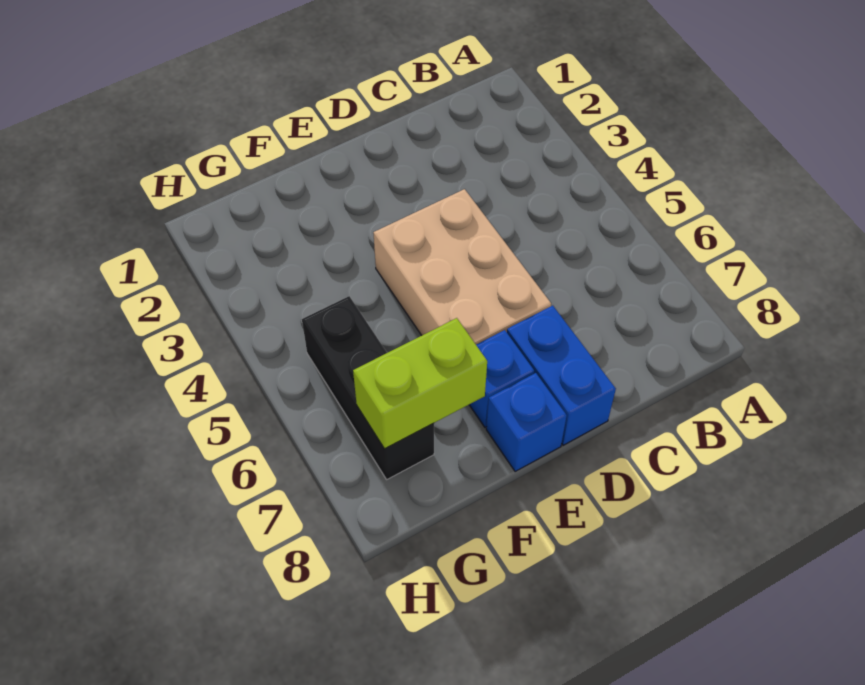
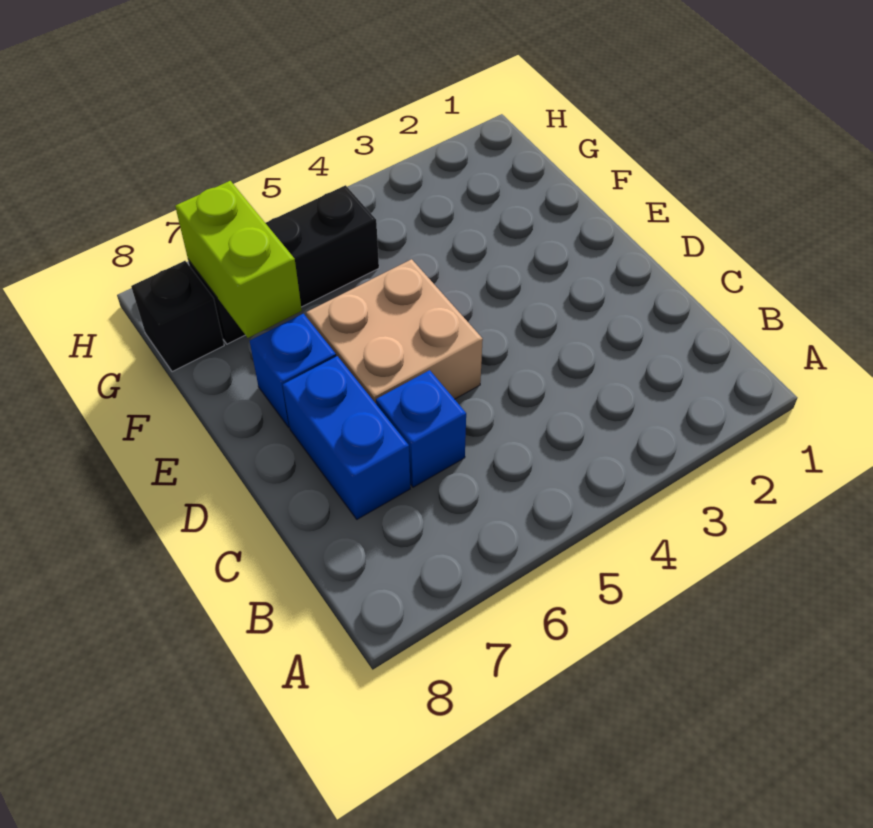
tan brick D4:E6 level 1 -> tan brick D5:E6 level 1
blue brick D7:D8 level 1 -> blue brick C7:D7 level 1
blue brick E8 level 1 -> blue brick C6 level 1
none -> black brick G8 level 1

